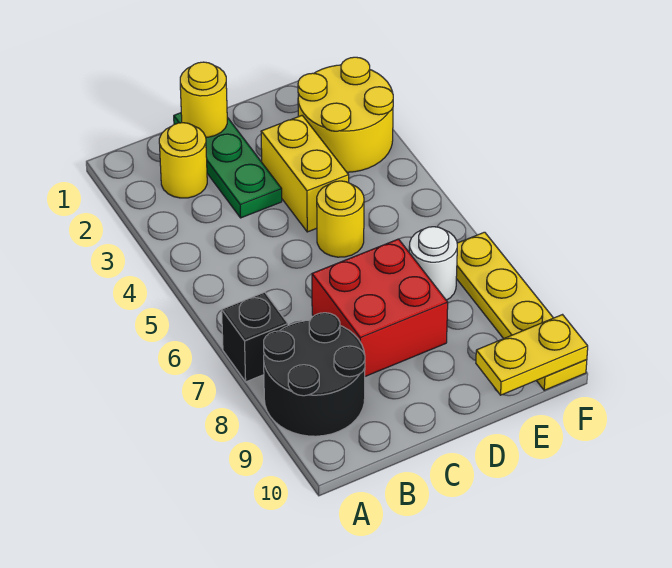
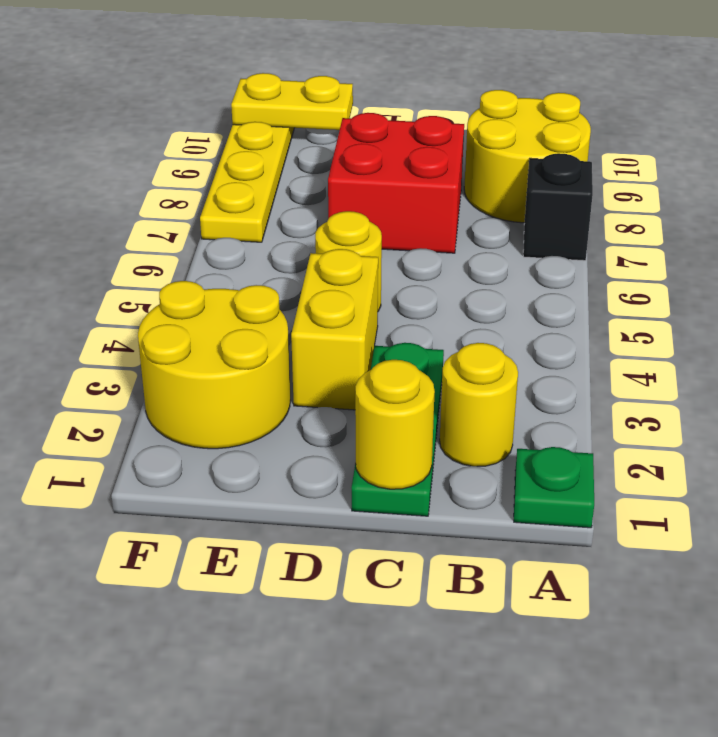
none -> green plate A1 level 1
black round brick A8:B9 level 1 -> yellow round brick A8:B9 level 1
white round brick E7 level 1 -> none

